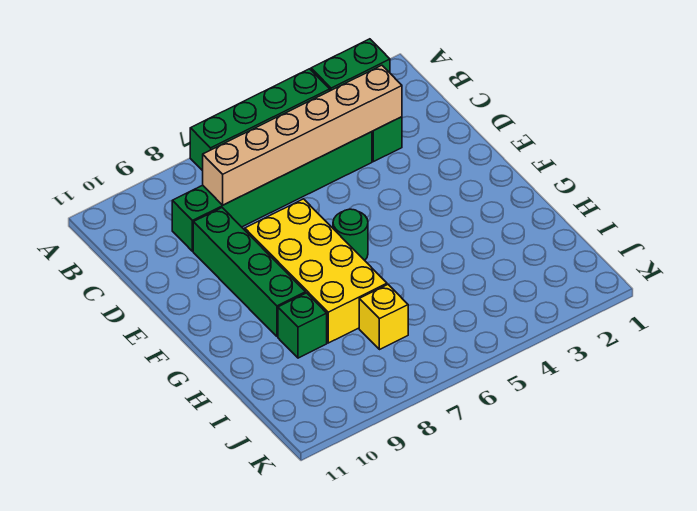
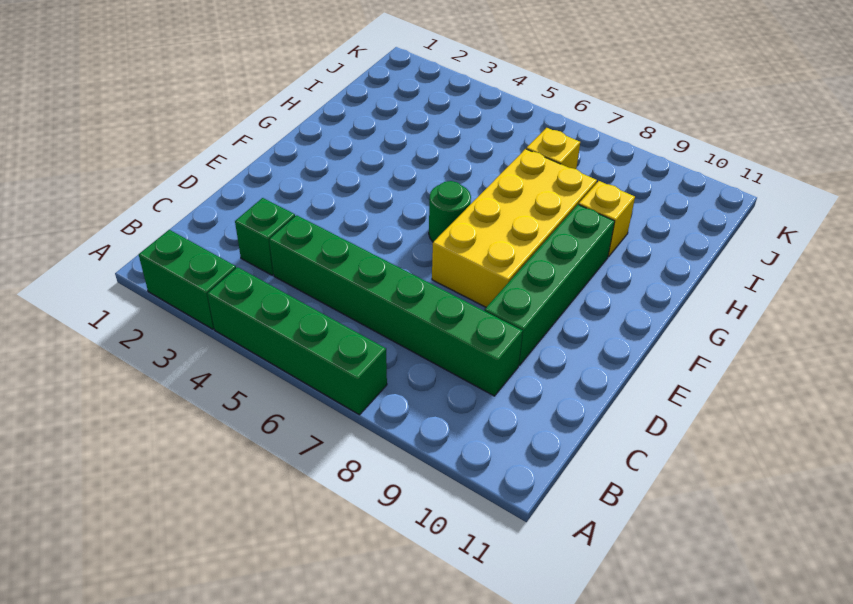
tan brick C3:C8 level 2 -> none
green brick H9 level 1 -> yellow brick H9 level 1

